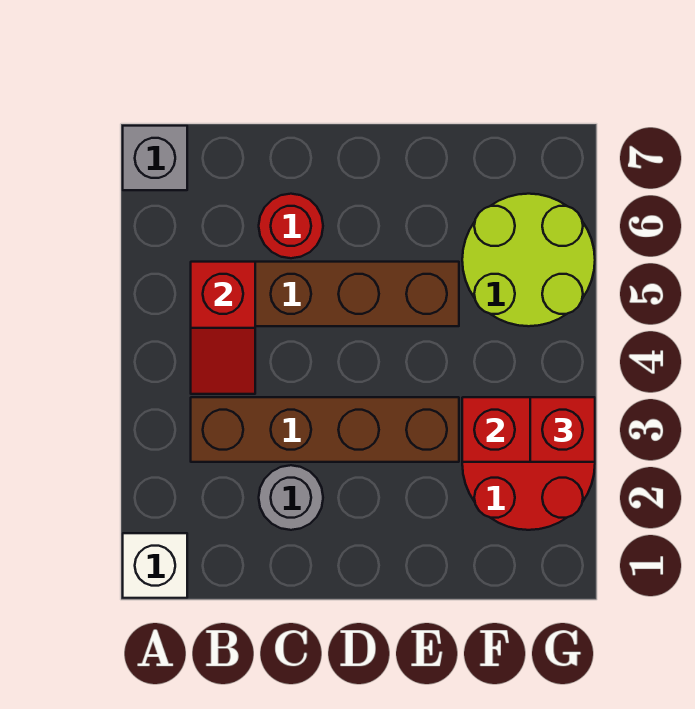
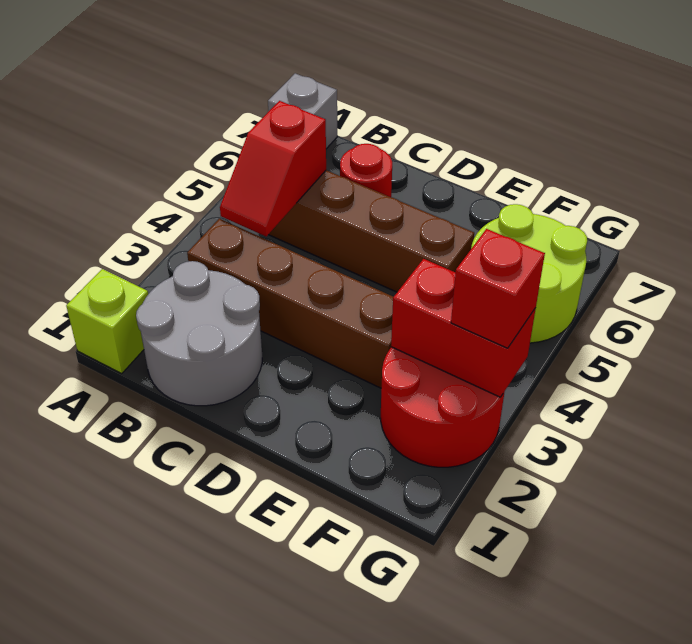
white brick A1 level 1 -> lime brick A1 level 1
grey round brick C2 level 1 -> grey round brick B1:C2 level 1

